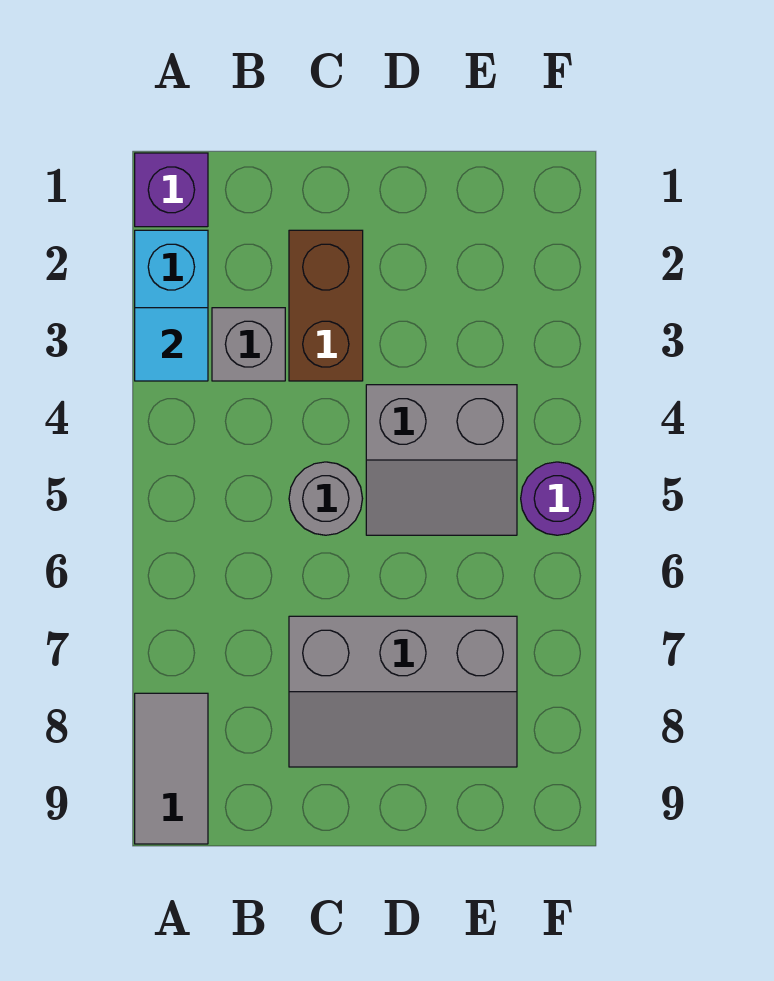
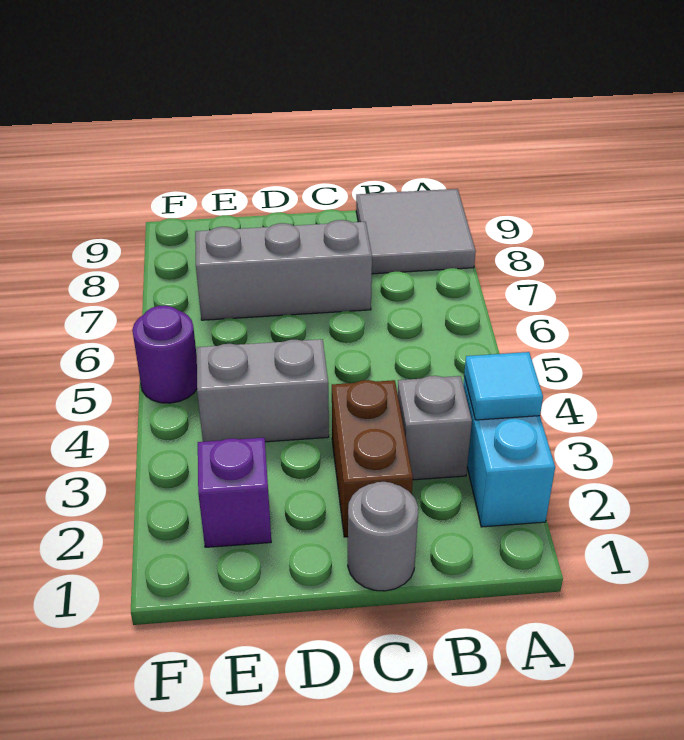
purple brick A1 level 1 -> purple brick E2 level 1
grey tile A8:A9 level 1 -> grey tile A8:B9 level 1
grey round brick C5 level 1 -> grey round brick C1 level 1

